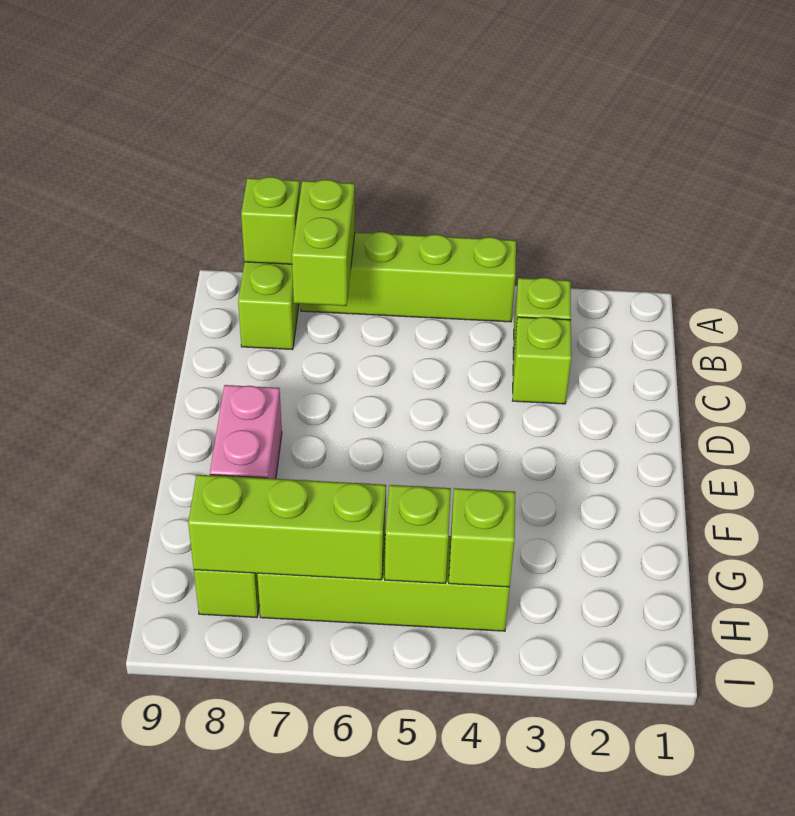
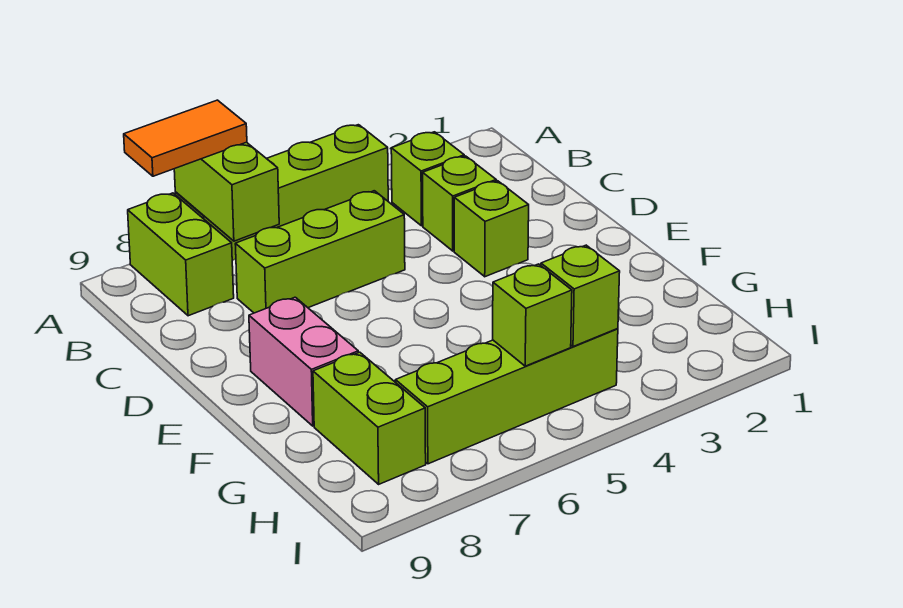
none -> orange tile A7:A8 level 3
lime brick A8 level 2 -> lime brick D3 level 1
lime brick H6:H8 level 2 -> lime brick C5:C7 level 1

